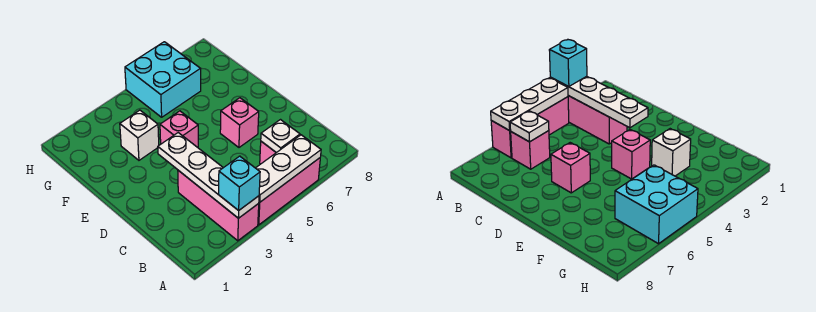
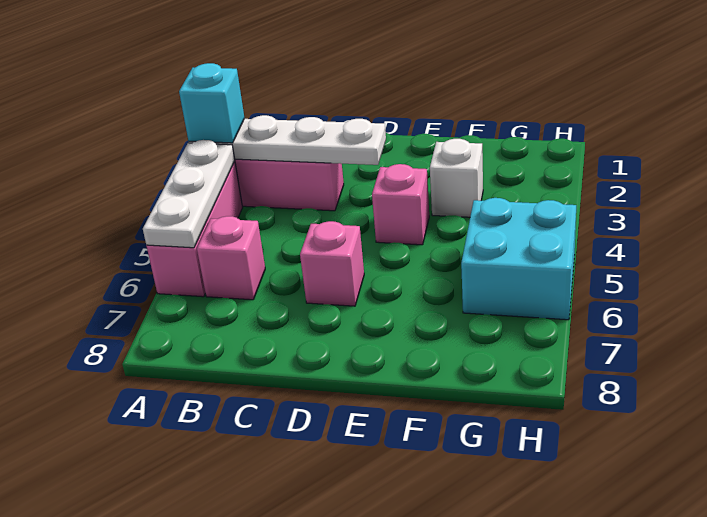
white plate B6 level 2 -> none

